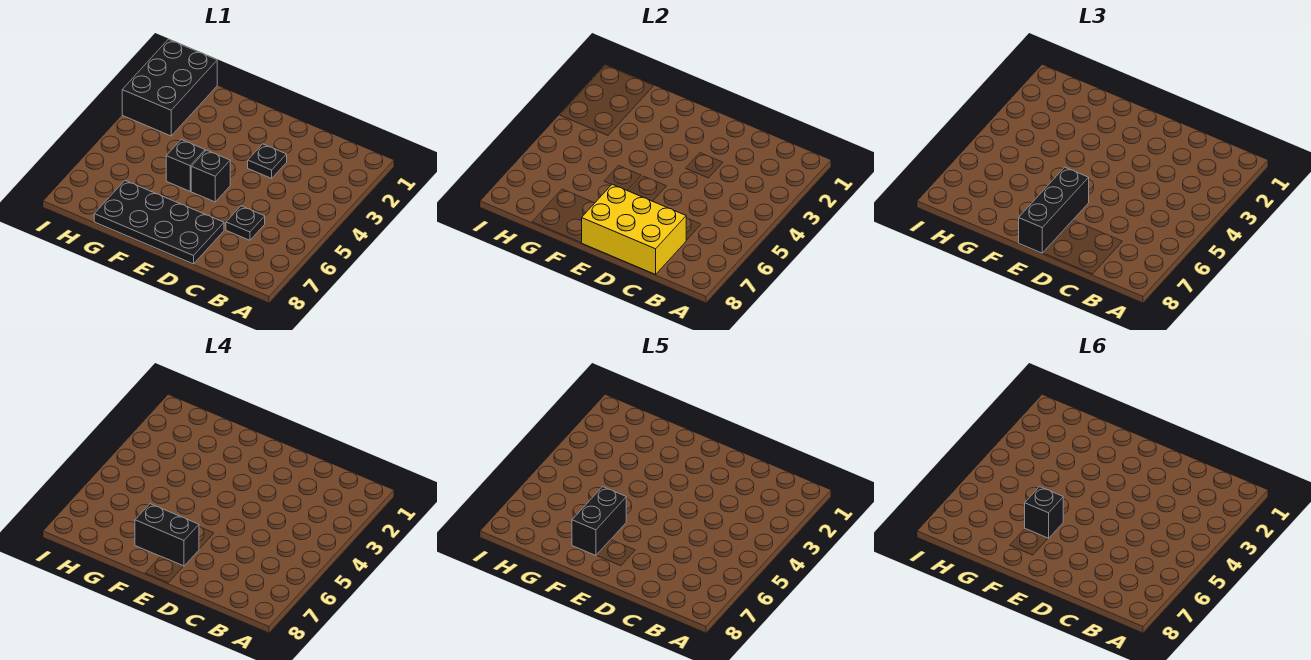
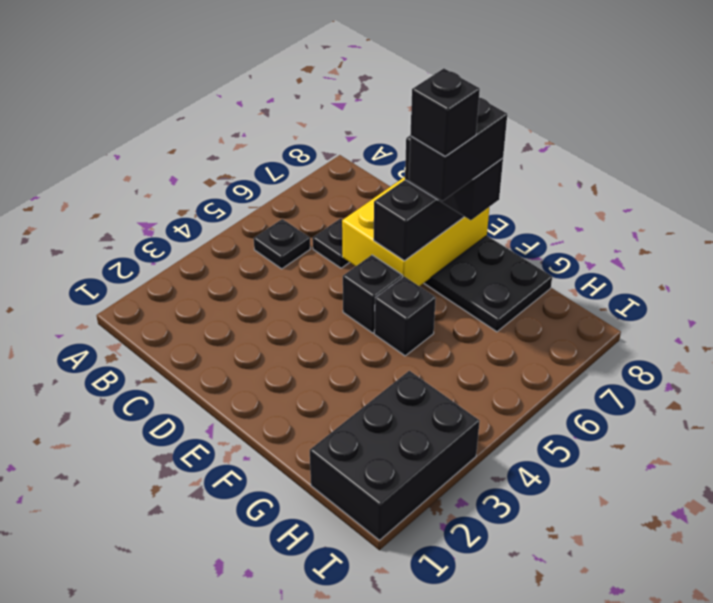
yellow brick C7:E8 level 2 -> yellow brick D6:E8 level 2
black plate D3 level 1 -> black plate B5 level 1

